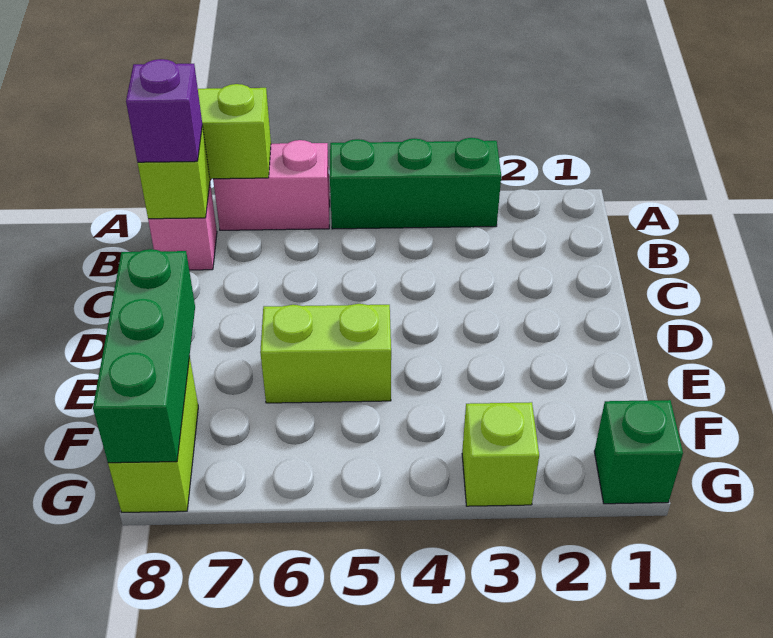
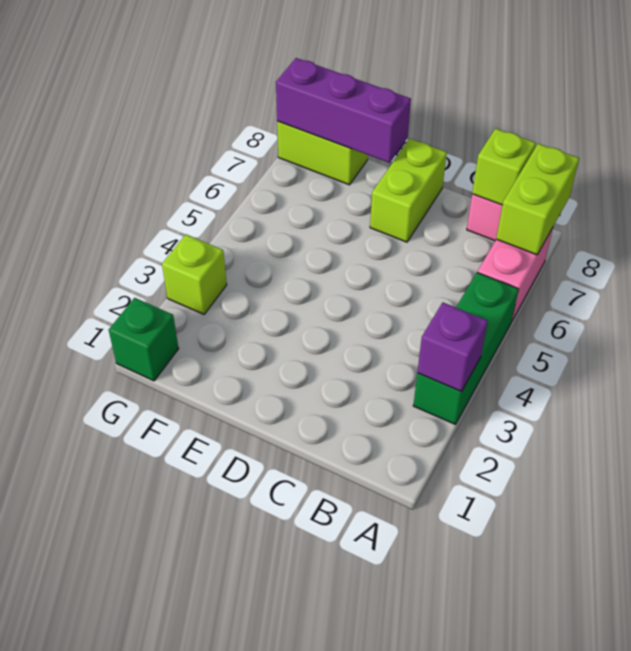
purple brick B8 level 3 -> purple brick A3 level 2
lime brick E5:E6 level 1 -> lime brick D7:D8 level 1
green brick E8:G8 level 2 -> purple brick E8:G8 level 2

